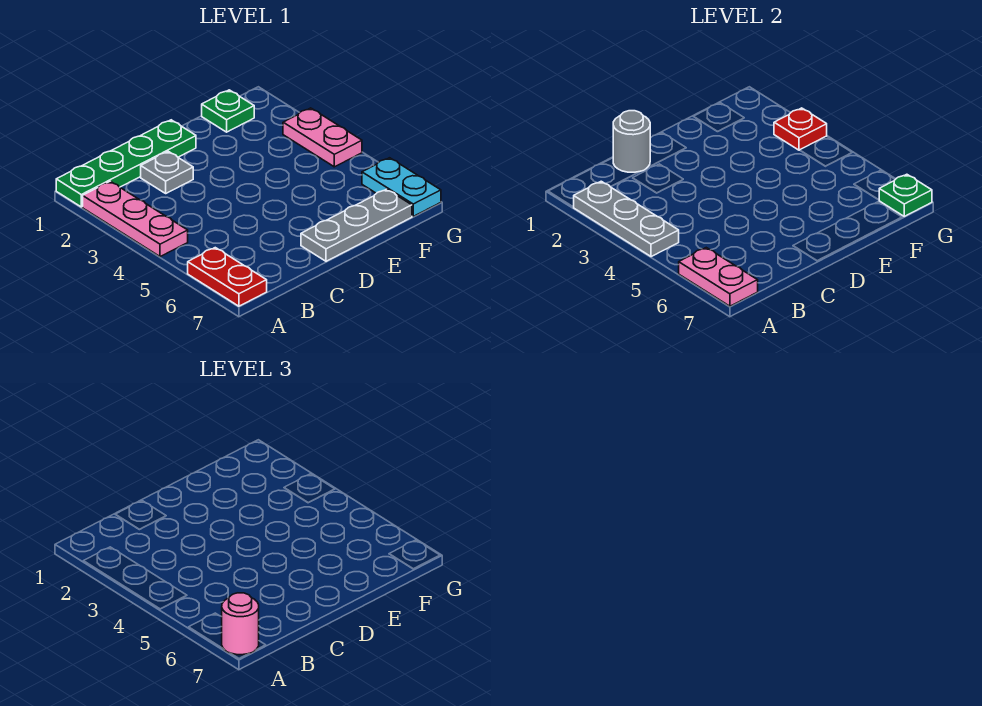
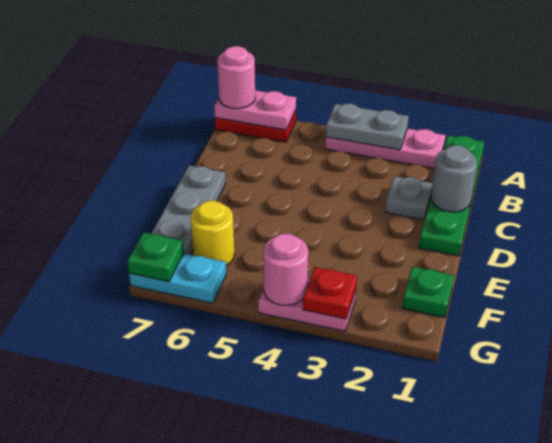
grey plate A2:A4 level 2 -> grey plate A3:A4 level 2
none -> yellow round brick F6 level 1
none -> pink round brick G4 level 2

